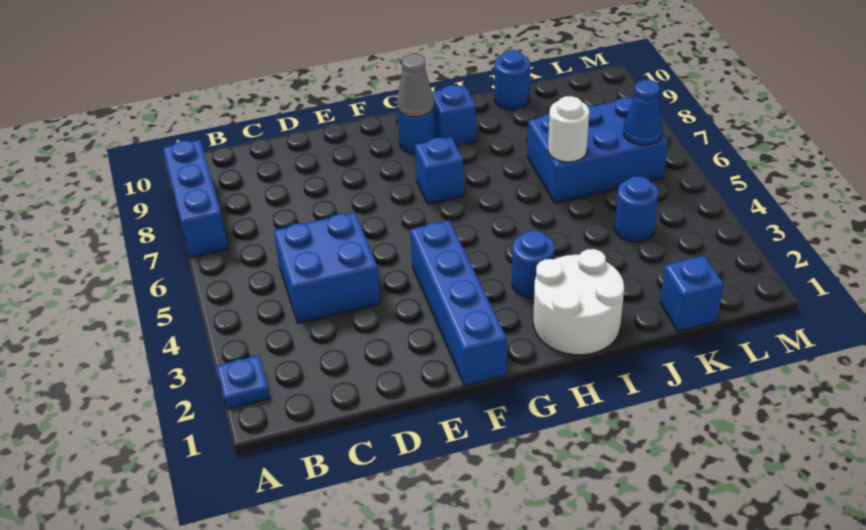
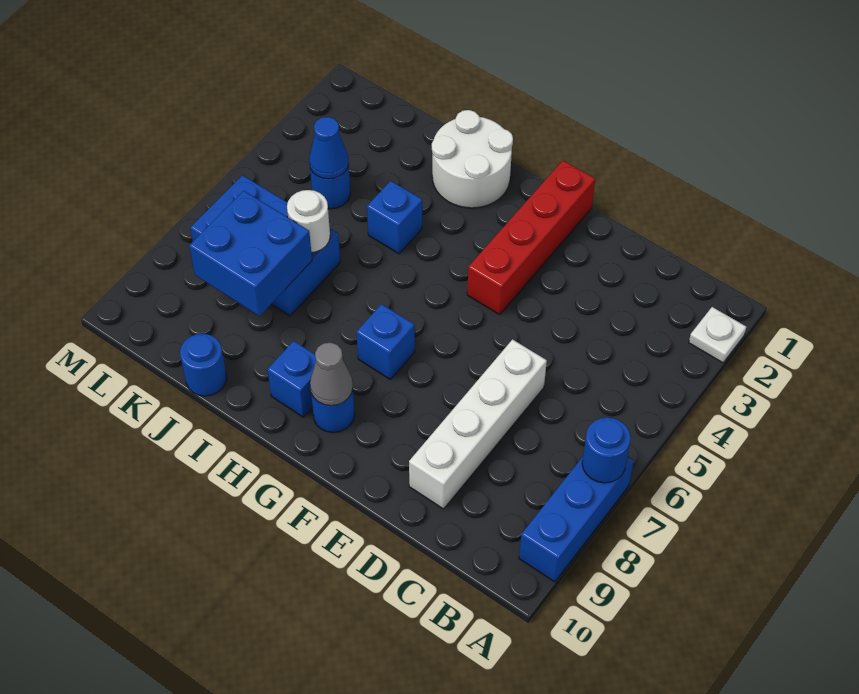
blue plate A2 level 1 -> white plate A2 level 1
blue brick C4:D5 level 1 -> blue brick J7:K8 level 2
none -> white brick D6:D9 level 1
blue brick F1:F4 level 1 -> red brick F1:F4 level 1
blue round brick H3 level 1 -> blue round brick A7 level 2
blue brick K1 level 1 -> blue brick I4 level 1
blue cone L6 level 2 -> blue cone K4 level 2

